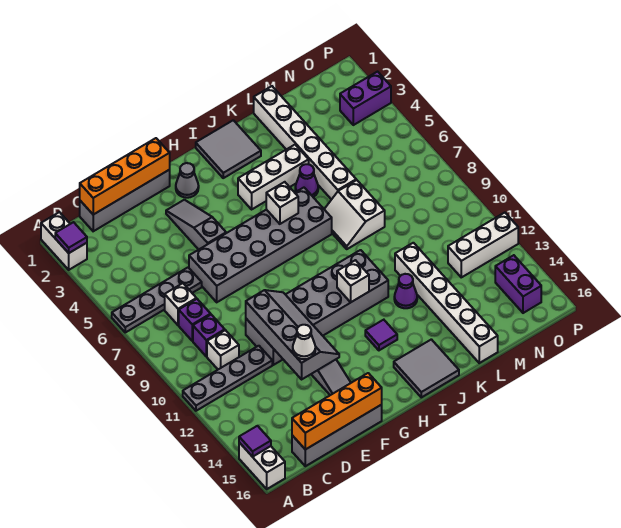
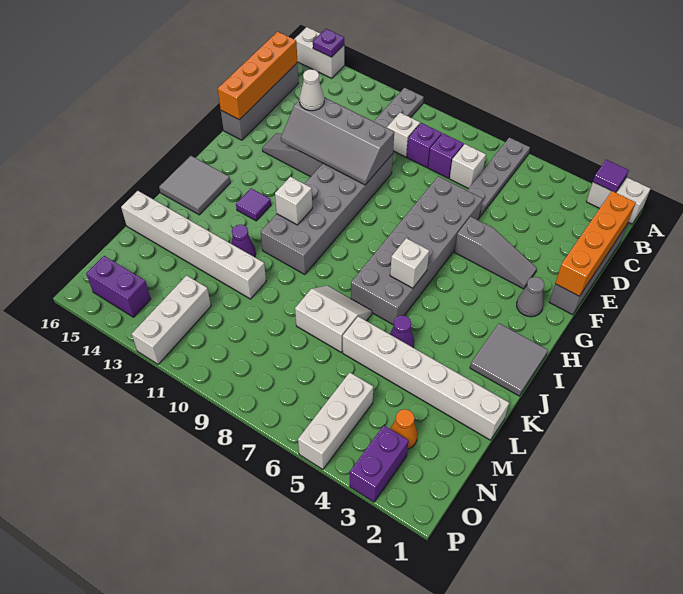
purple tile A15 level 2 -> purple plate A15 level 2
white brick I4:K4 level 1 -> white brick N5:P5 level 1
none -> orange cone N3 level 1

